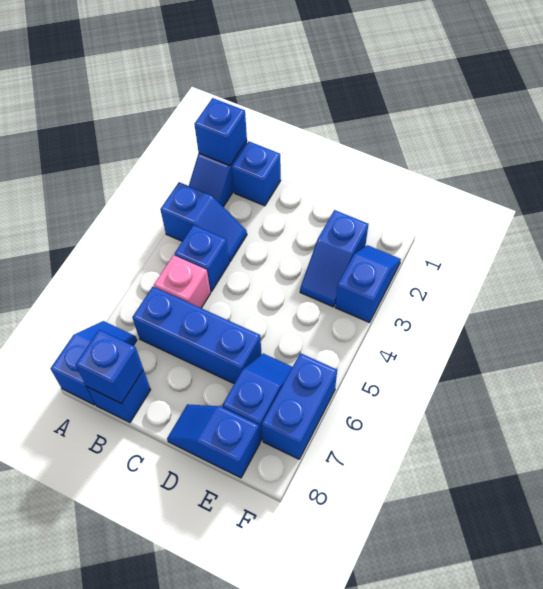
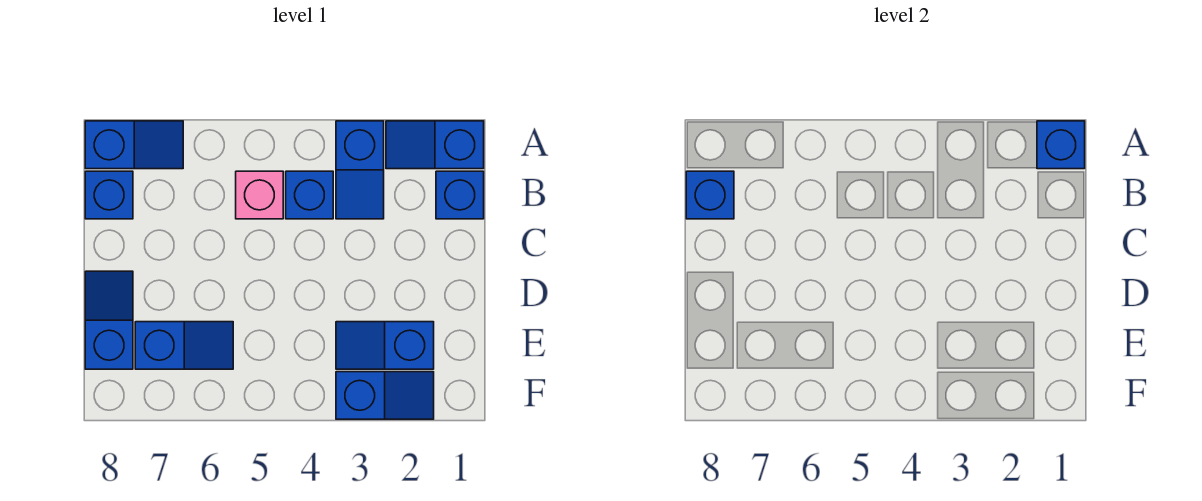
blue brick B6:D6 level 1 -> none
blue brick F6:F7 level 1 -> none

